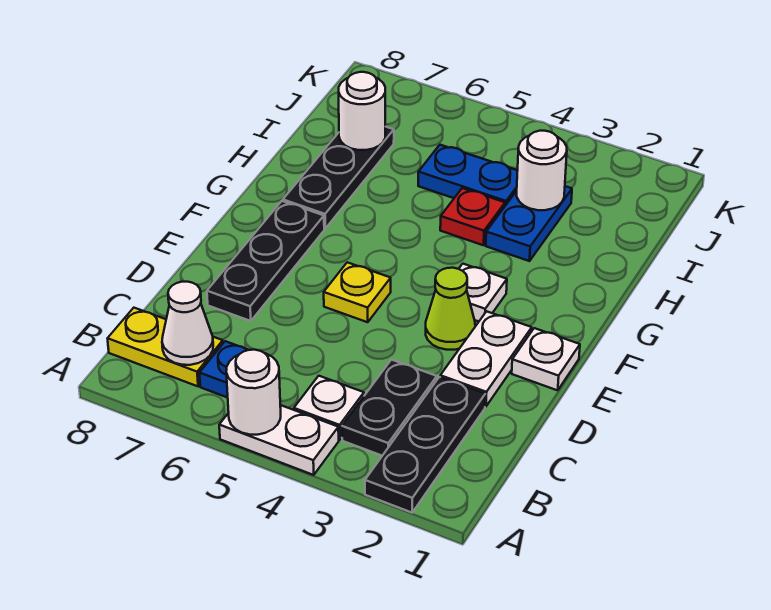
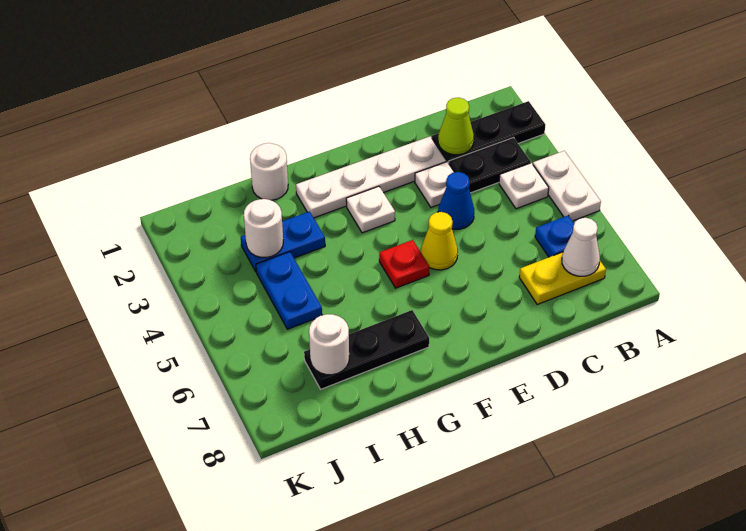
white round brick A5 level 2 -> white round brick H1 level 1
yellow plate B7:B8 level 1 -> yellow plate B7:C7 level 1
white plate D2:E2 level 1 -> white plate D2:G2 level 1
none -> blue cone D4 level 1
black plate D7:F7 level 1 -> none
white plate E1 level 1 -> white plate D3 level 1
lime cone E3 level 1 -> lime cone C2 level 2
yellow plate E5 level 1 -> yellow cone E5 level 1
red plate H4 level 1 -> red plate F5 level 1

